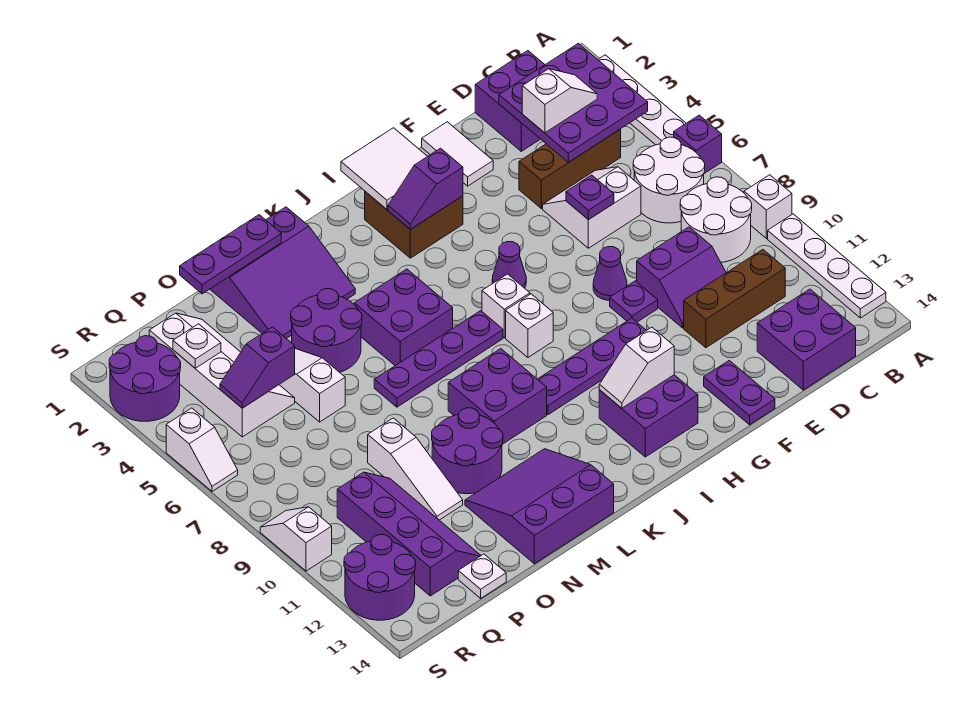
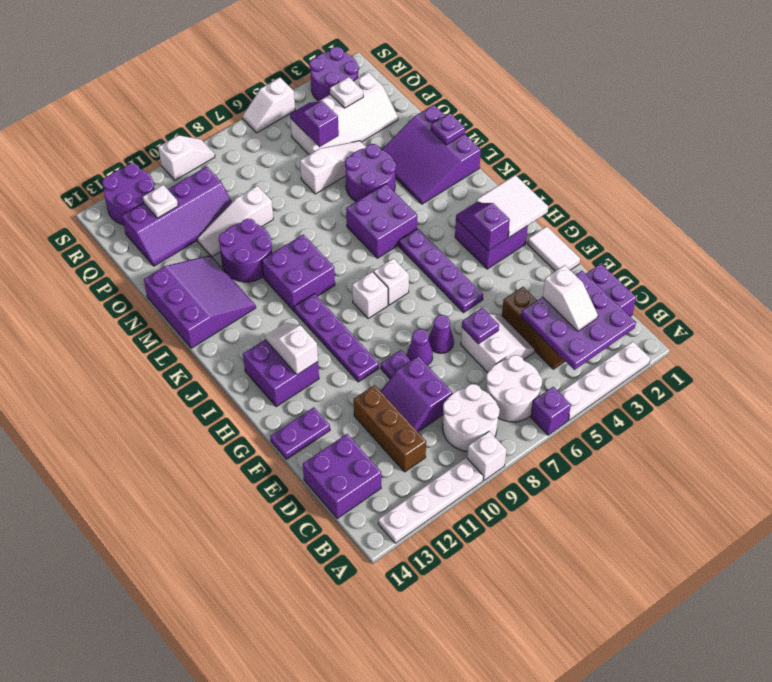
white tile F1:F2 level 1 -> white tile F1:G1 level 1
brown brick H2:I3 level 1 -> purple brick H2:I3 level 1
purple cone H6 level 1 -> purple cone F7 level 1
purple plate J7:M7 level 1 -> purple plate G5:J5 level 1
purple plate M1:O1 level 2 -> purple plate M1 level 2
white plate P14 level 1 -> white plate Q12 level 2

